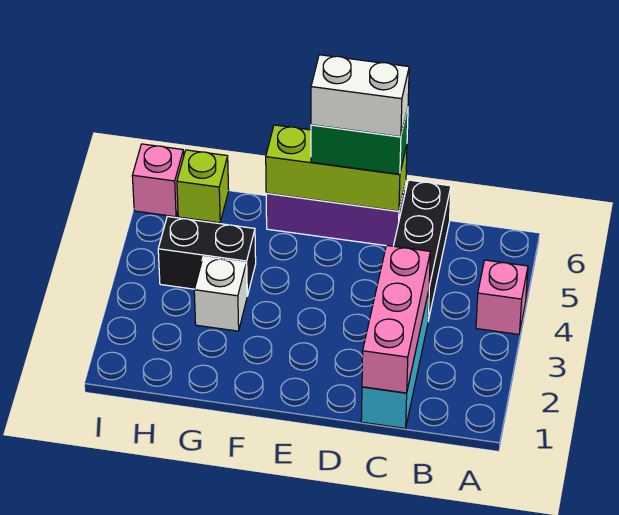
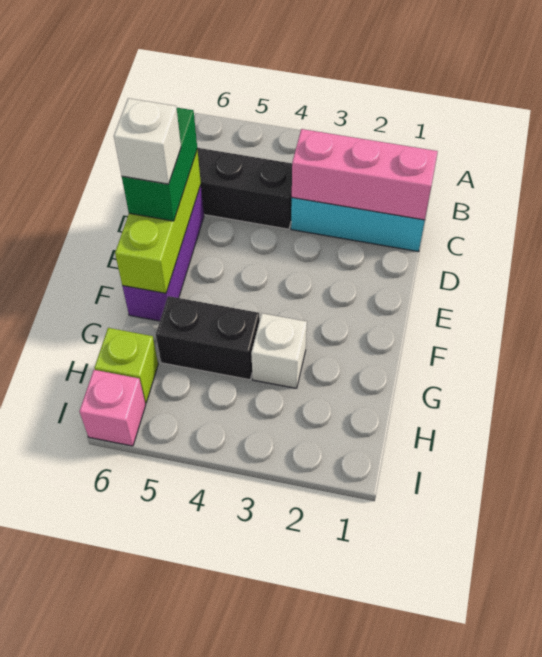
pink brick A4 level 1 -> none
white brick D6:E6 level 4 -> white brick E6 level 4
black brick G4:H4 level 1 -> black brick G4:G5 level 1

